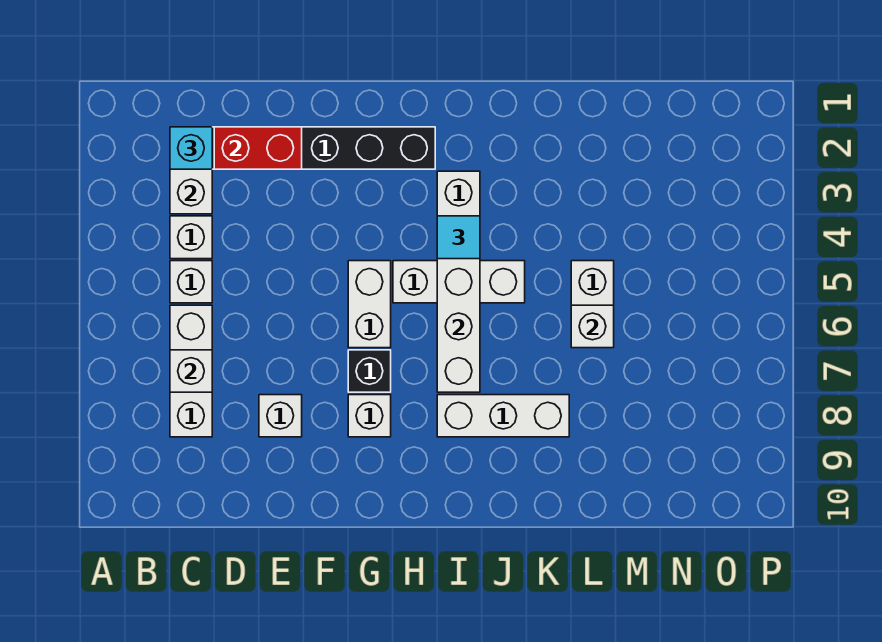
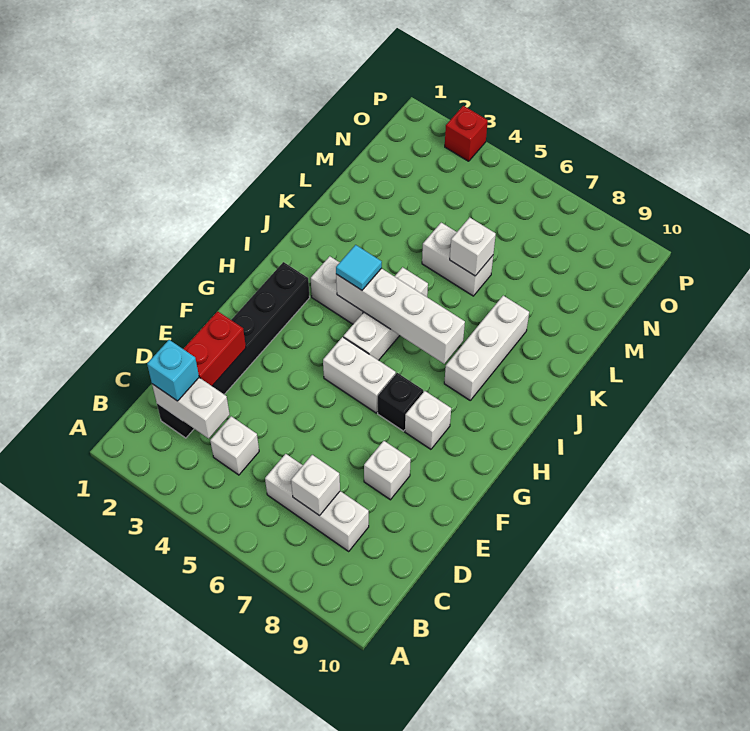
white brick C5 level 1 -> none
none -> red brick P3 level 1

